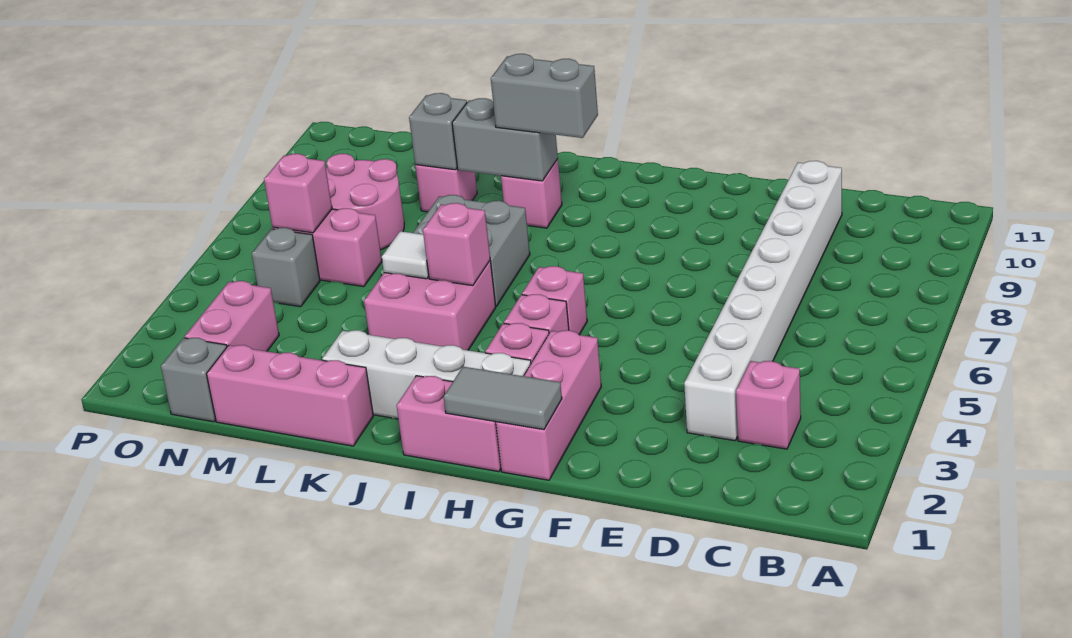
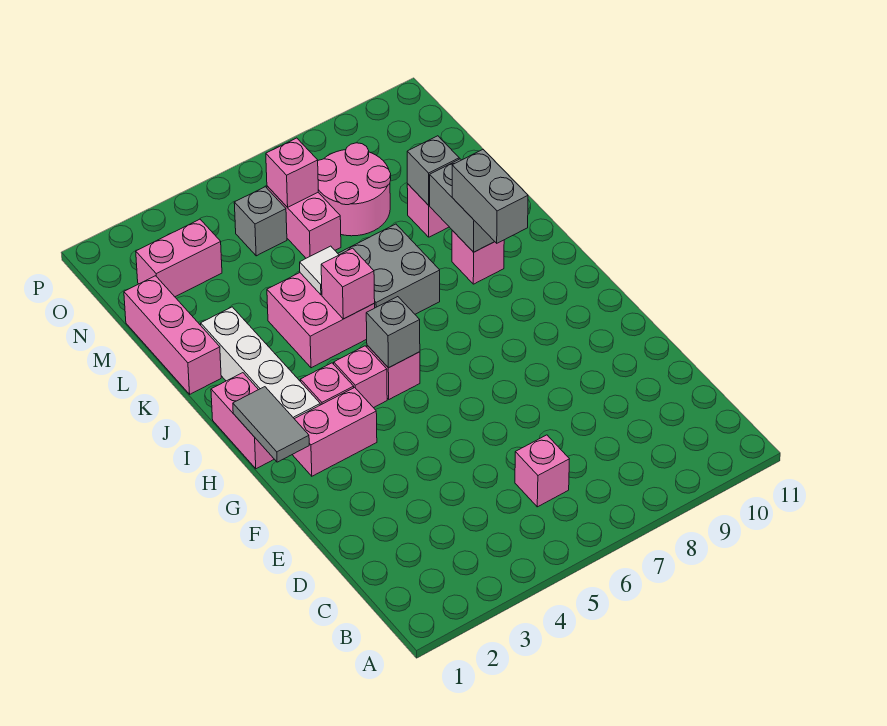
pink brick C3 level 1 -> pink brick C6 level 1
white brick D3:D10 level 1 -> none
pink brick G1:G3 level 1 -> pink brick G2:G3 level 1
grey brick N1 level 1 -> grey brick H5 level 2

